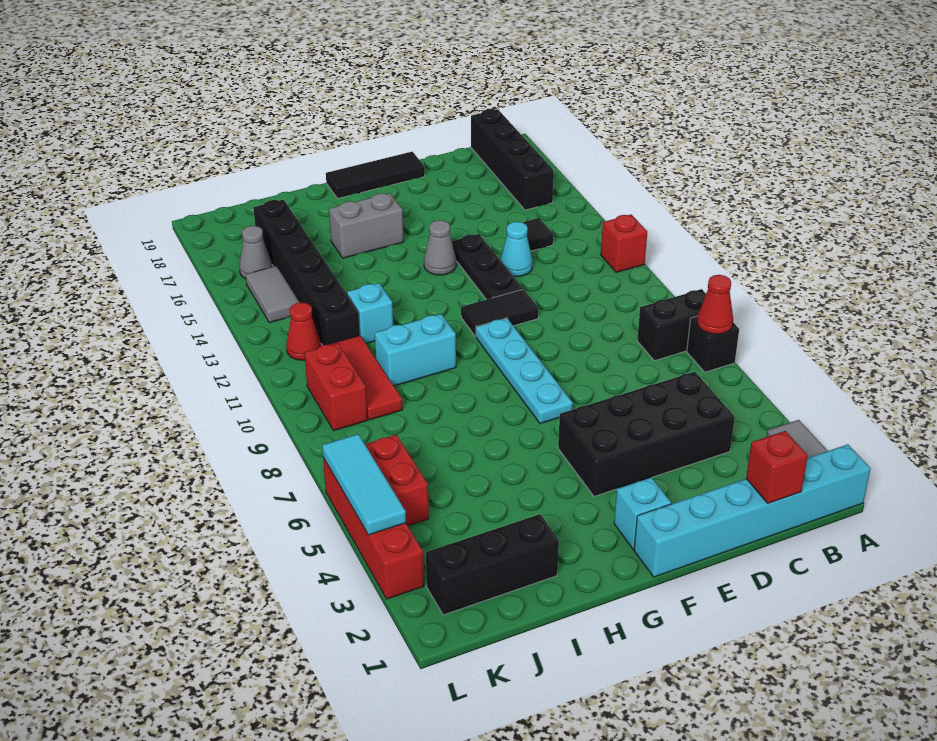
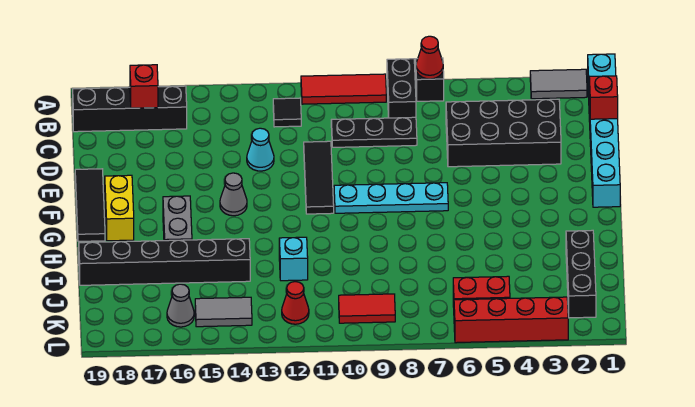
red brick A12 level 1 -> red brick B17 level 2
black brick C4:F5 level 1 -> black brick C3:D6 level 1
black tile C14 level 1 -> black tile B12 level 1
black tile E11:F11 level 1 -> black tile D11:F11 level 1
black plate E12:E14 level 1 -> black plate C8:C10 level 1
cyan brick F2 level 1 -> none
none -> yellow brick F18:G18 level 1
cyan brick H10:I10 level 1 -> none
red tile J9:J11 level 1 -> red tile A9:A11 level 1
black brick J12:J17 level 1 -> black brick I14:I19 level 1
red brick K9:K10 level 1 -> red tile K9:K10 level 1
cyan tile L4:L6 level 2 -> none

